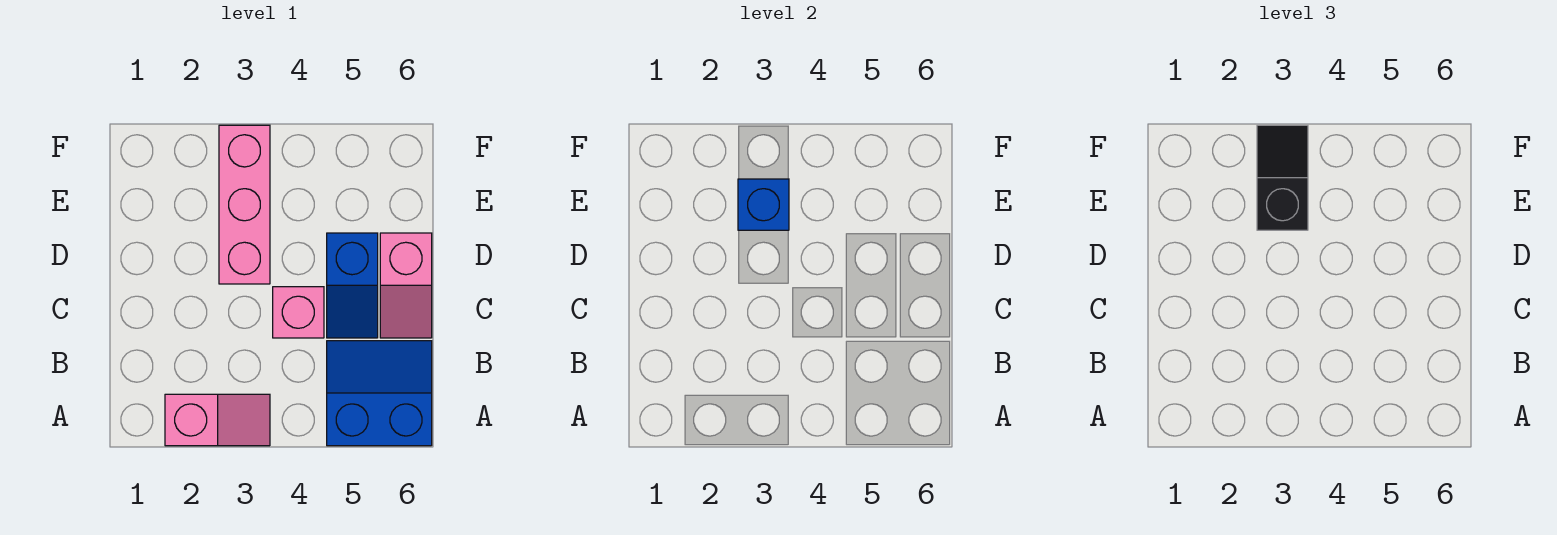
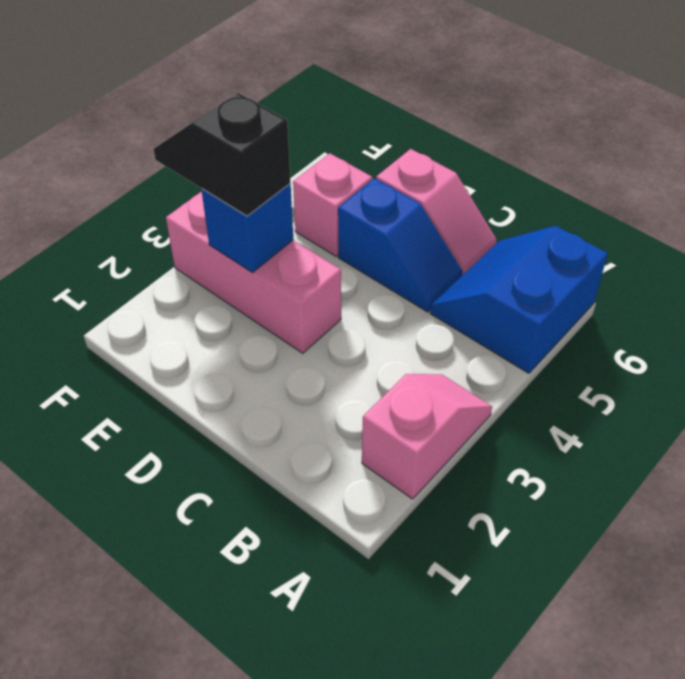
pink brick C4 level 1 -> pink brick E5 level 1

